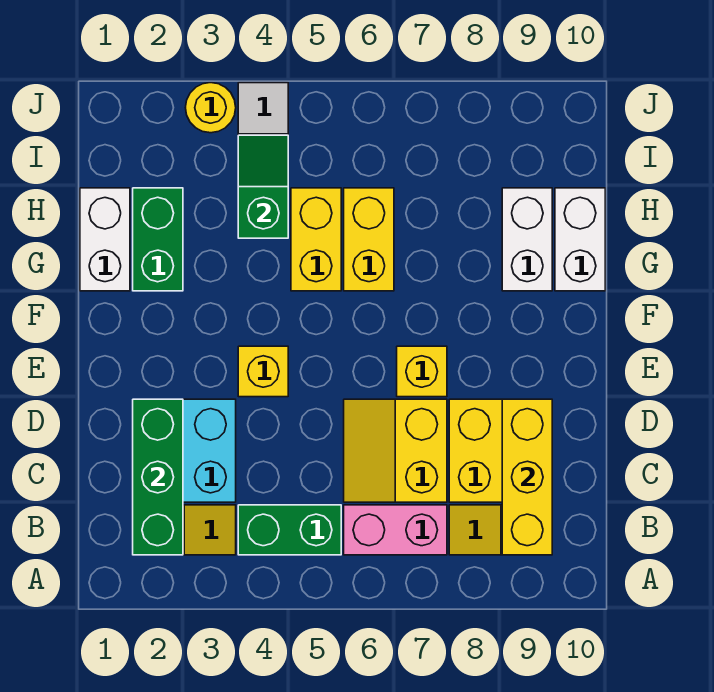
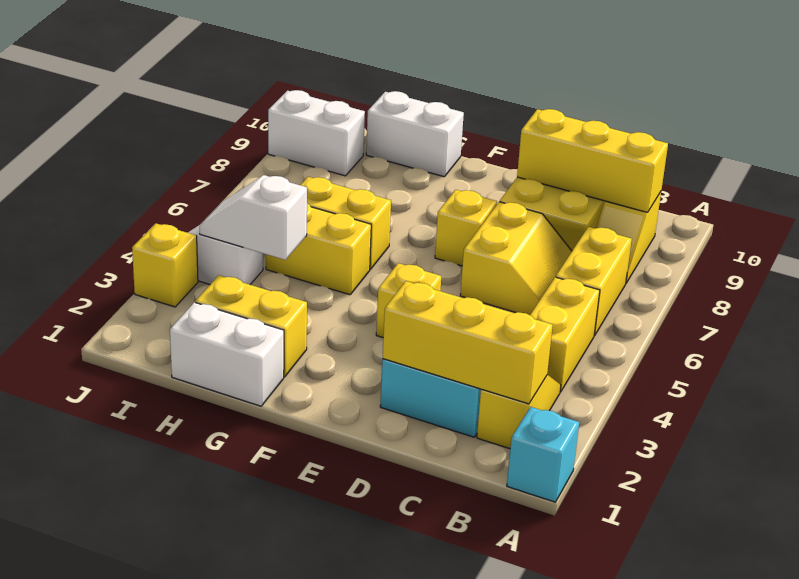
none -> cyan brick A1 level 1
green brick B2:D2 level 2 -> yellow brick B2:D2 level 2
green brick B4:B5 level 1 -> yellow brick B4:B5 level 1
pink brick B6:B7 level 1 -> yellow brick B6:B7 level 1
yellow slope C6:D7 level 1 top 7 -> yellow slope C6:D7 level 1 top D
green brick G2:H2 level 1 -> yellow brick G2:H2 level 1
white brick G9:H9 level 1 -> white brick I9:J9 level 1
green slope H4:I4 level 2 top H -> white slope H4:I4 level 2 top H
yellow round brick J3 level 1 -> yellow brick J3 level 1

